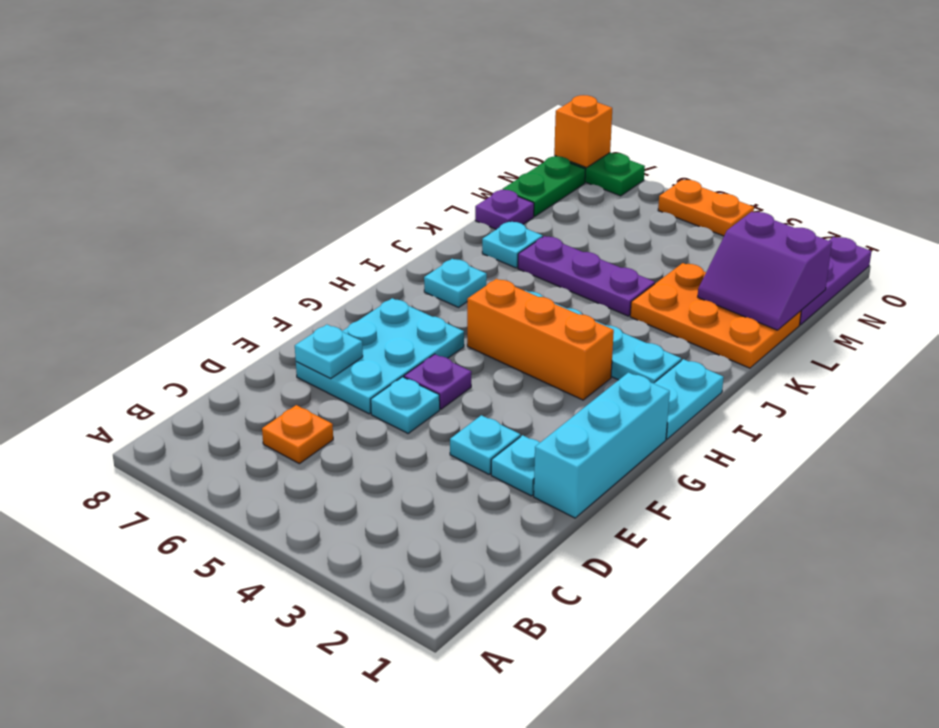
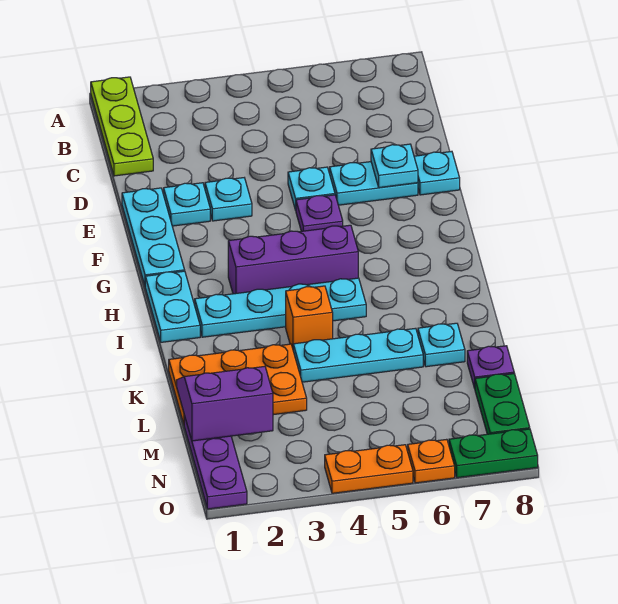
none -> lime plate A1:C1 level 1
orange plate C6 level 1 -> orange plate O6 level 1
cyan brick E1:G1 level 1 -> cyan plate E1:G1 level 1
cyan plate E6:G7 level 1 -> cyan plate E6:E7 level 1
orange brick H3:H5 level 1 -> purple brick H3:H5 level 1
cyan plate I7 level 1 -> cyan plate E8 level 1
purple plate K4:K6 level 1 -> cyan plate K4:K6 level 1
orange brick O8 level 2 -> orange brick J4 level 1

